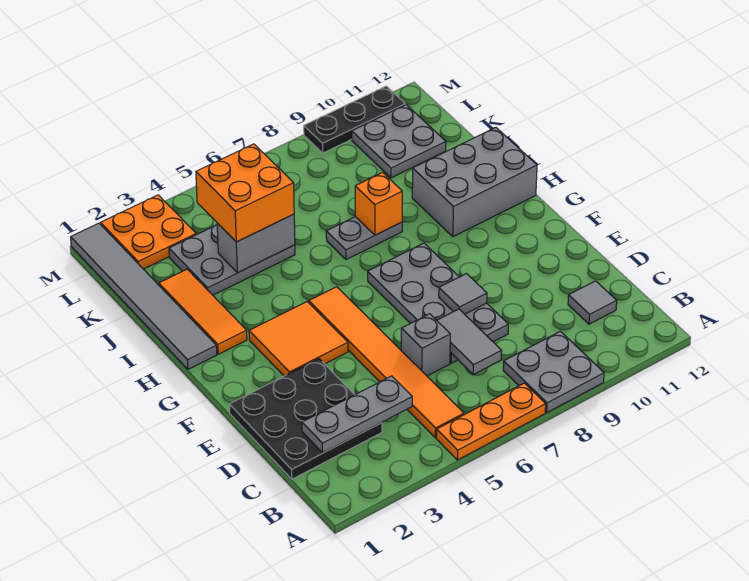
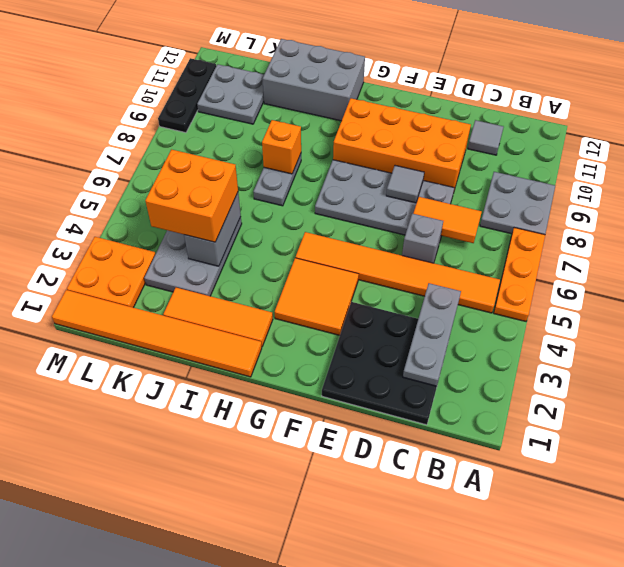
grey tile C7:D7 level 2 -> orange tile C7:D7 level 2
none -> orange brick D9:G10 level 1
grey tile H1:M1 level 1 -> orange tile H1:M1 level 1
grey brick H10:I12 level 1 -> grey brick H11:J12 level 1

